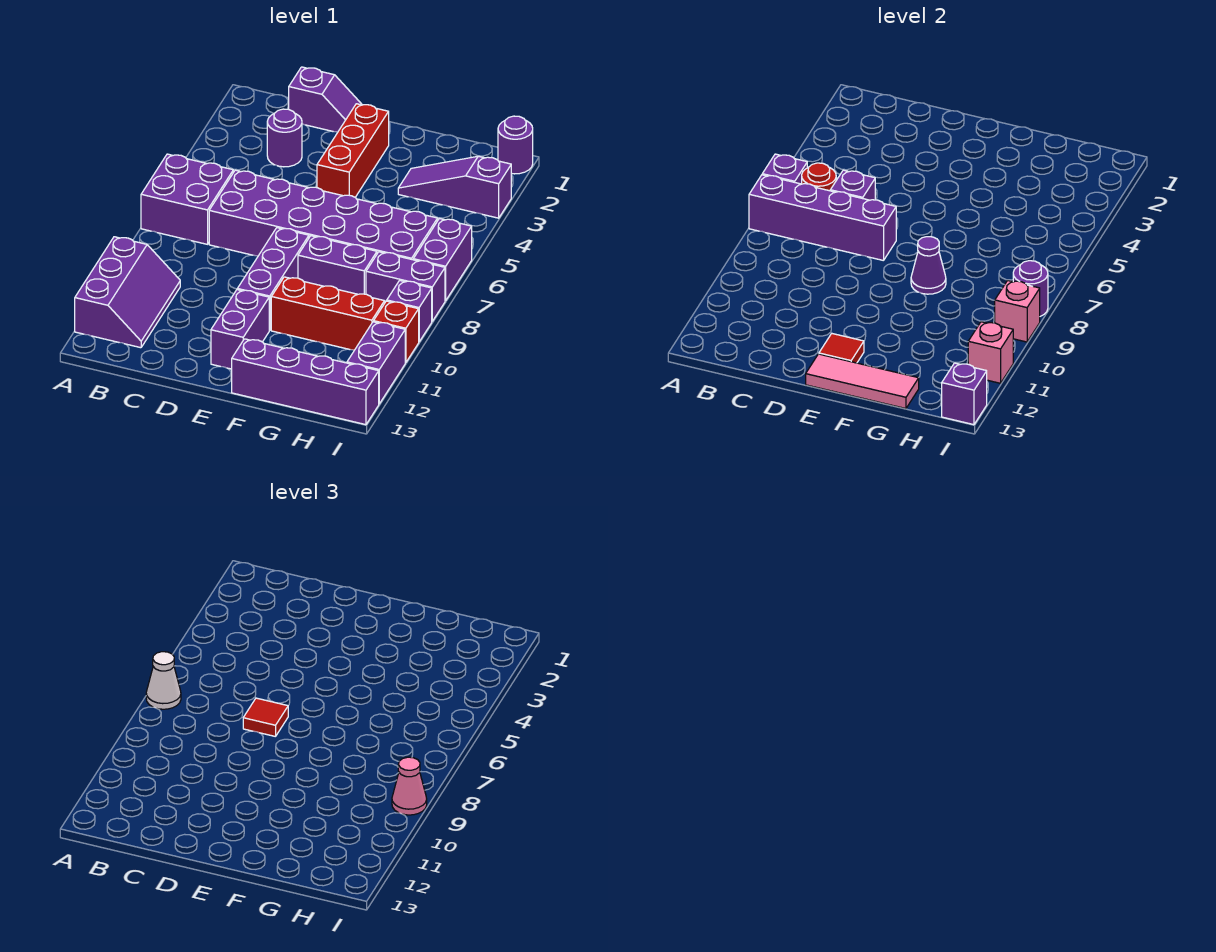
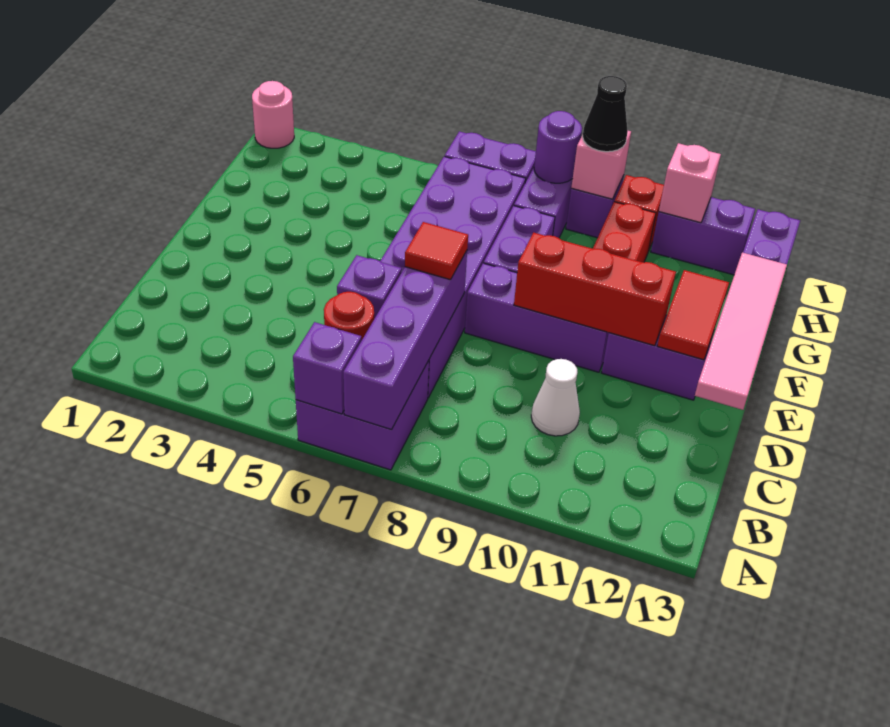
white cone A7 level 3 -> white cone C10 level 1
purple slope A10:B12 level 1 top A -> none
purple slope C1:D1 level 1 top C -> none
purple round brick C3 level 1 -> none
red brick E2:E4 level 1 -> red brick E9:E11 level 2
red tile E12 level 2 -> red tile E12:F12 level 2
pink tile E13:G13 level 2 -> pink tile D13:G13 level 2
purple cone F8 level 2 -> none
purple slope G3:I3 level 1 top I -> none
purple round brick I1 level 1 -> pink round brick I1 level 1
pink cone I9 level 3 -> black cone I9 level 3
purple brick I13 level 2 -> none

